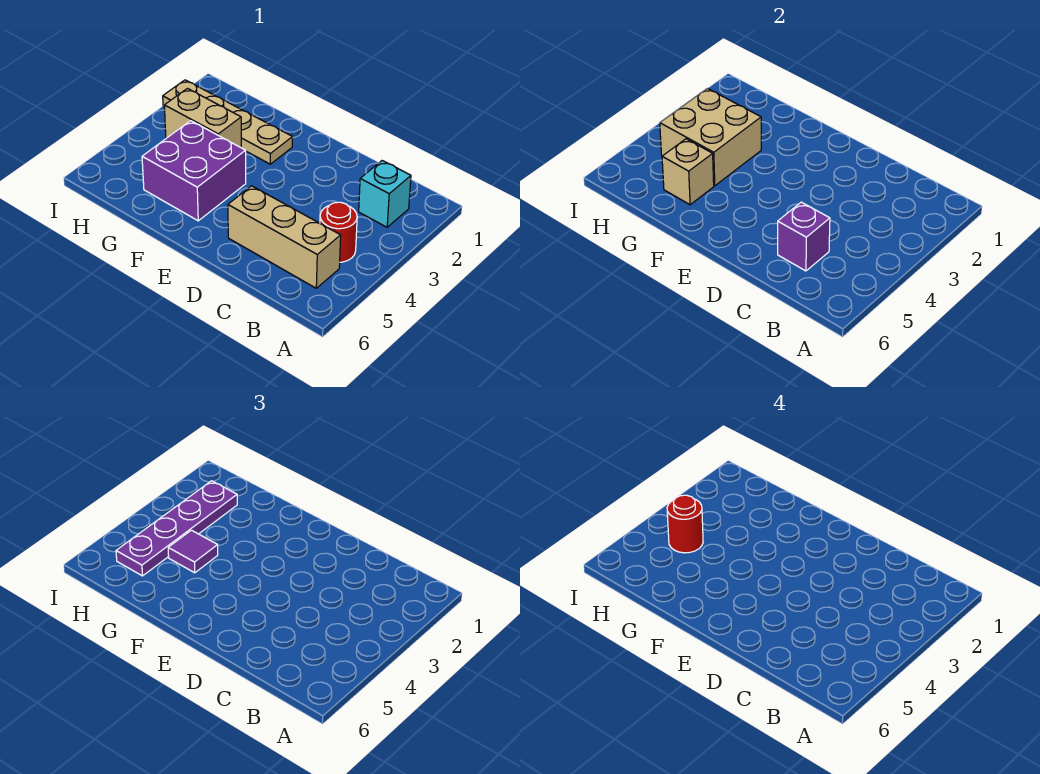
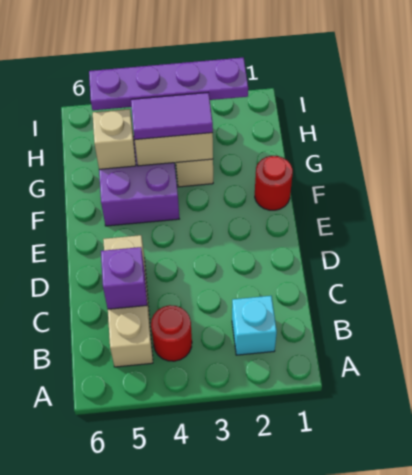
tan plate F2:I2 level 1 -> none
purple tile G4 level 3 -> purple tile G3:G4 level 3
red round brick H4 level 4 -> red round brick F1 level 1

